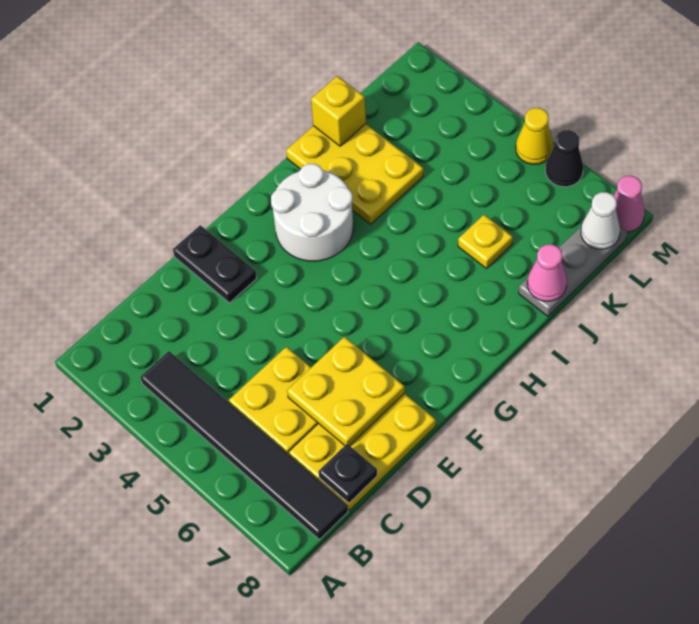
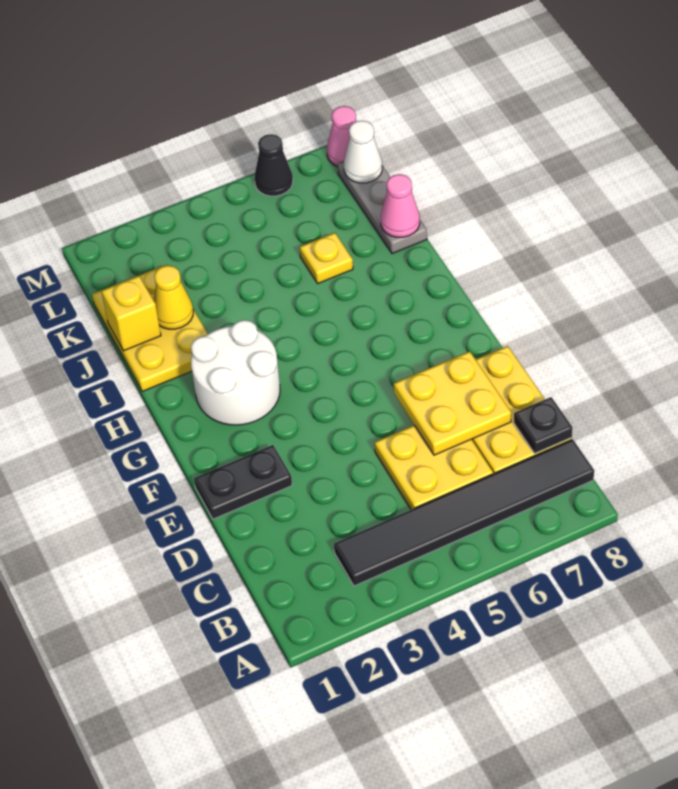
yellow plate I1:J3 level 1 -> yellow plate I1:K2 level 1
yellow cone M5 level 1 -> yellow cone J2 level 2

